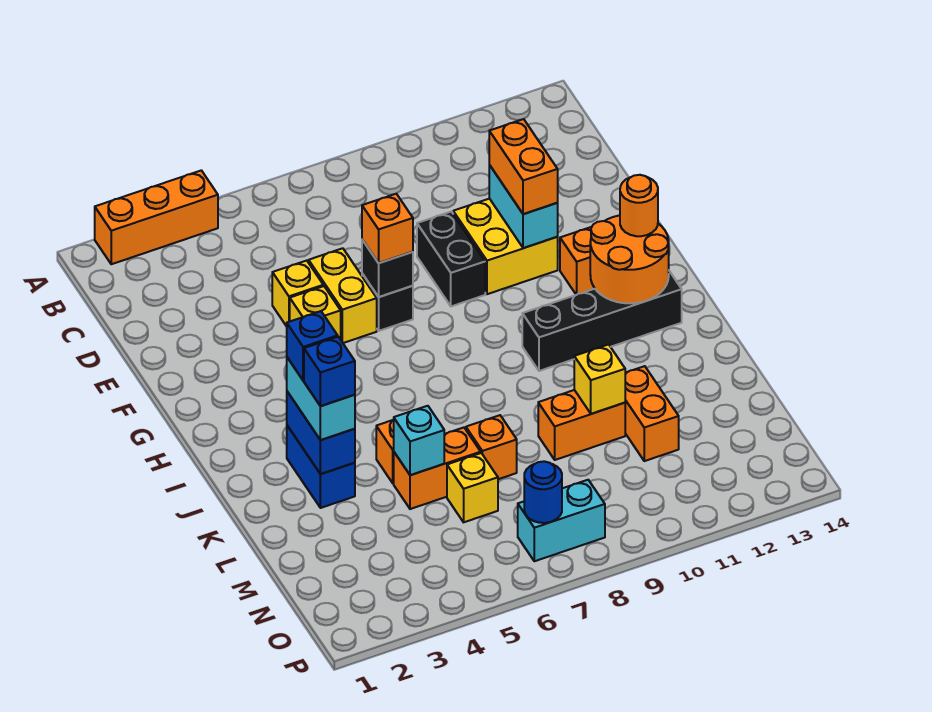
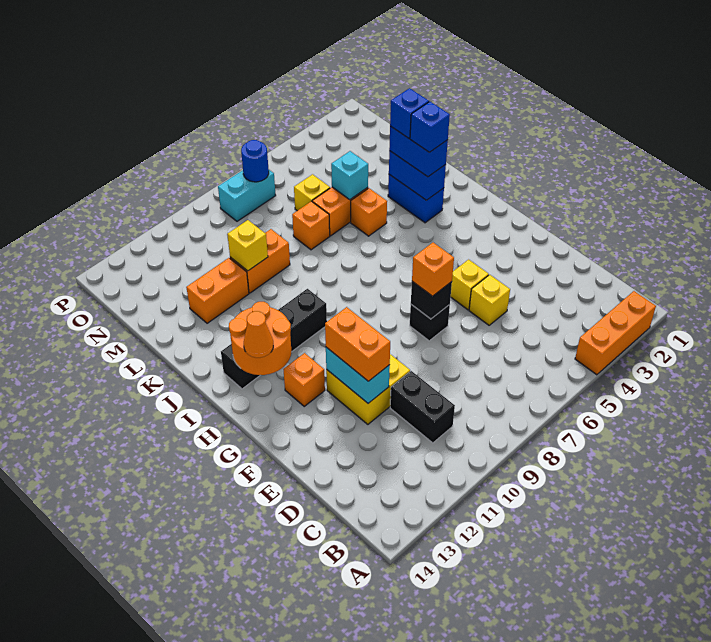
yellow brick E6:F6 level 1 -> none
black brick E9:F9 level 1 -> black brick C10:D10 level 1
orange round brick H13 level 3 -> orange cone H13 level 3
cyan brick J3:K3 level 3 -> blue brick J3:K3 level 3
orange brick L11:M11 level 1 -> orange brick L11:L12 level 1

